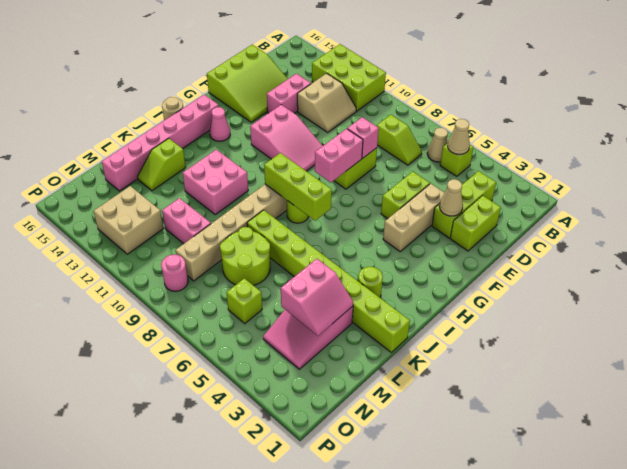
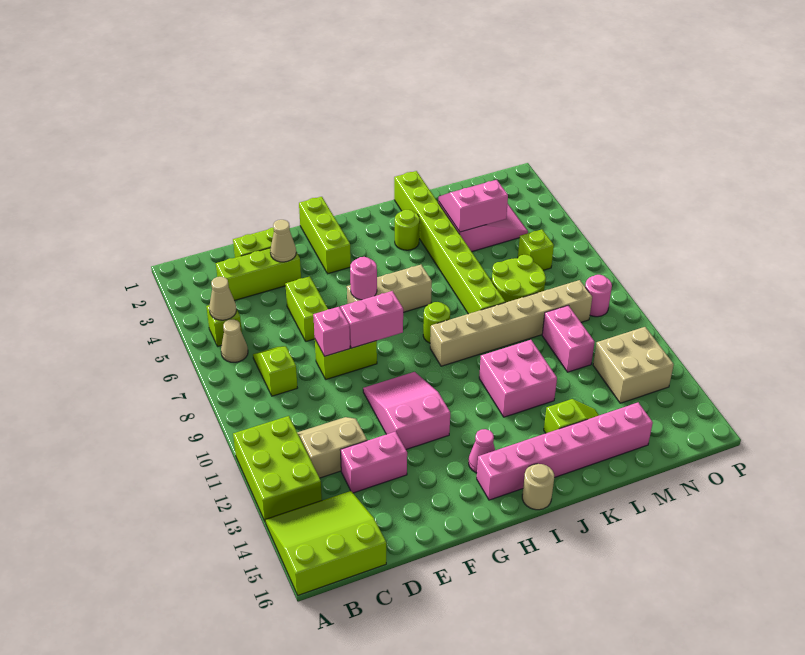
lime slope D14:F16 level 1 top 16 -> lime slope A14:C16 level 1 top 16
tan brick E4:G4 level 1 -> tan brick G6:I6 level 1
lime brick E5:F5 level 1 -> lime brick E5:E6 level 1
none -> pink round brick G6 level 2
lime brick I7:I9 level 2 -> lime brick G1:G3 level 1

